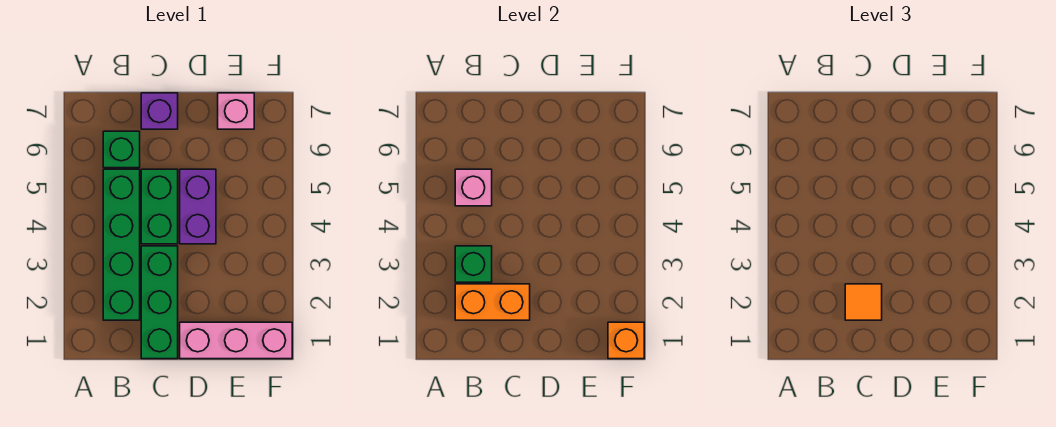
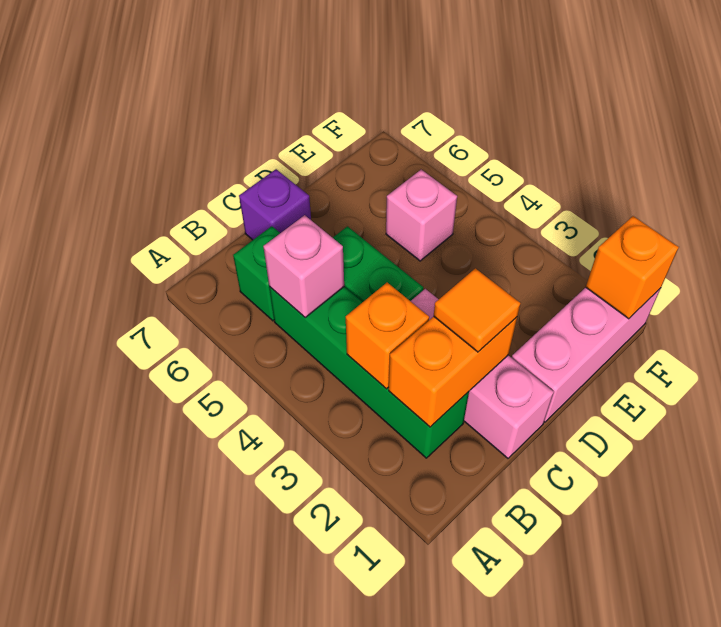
green brick B3 level 2 -> orange brick B3 level 2
green brick C1:C3 level 1 -> pink brick C1:C3 level 1
purple brick D4:D5 level 1 -> none
pink brick E7 level 1 -> pink brick E5 level 1

